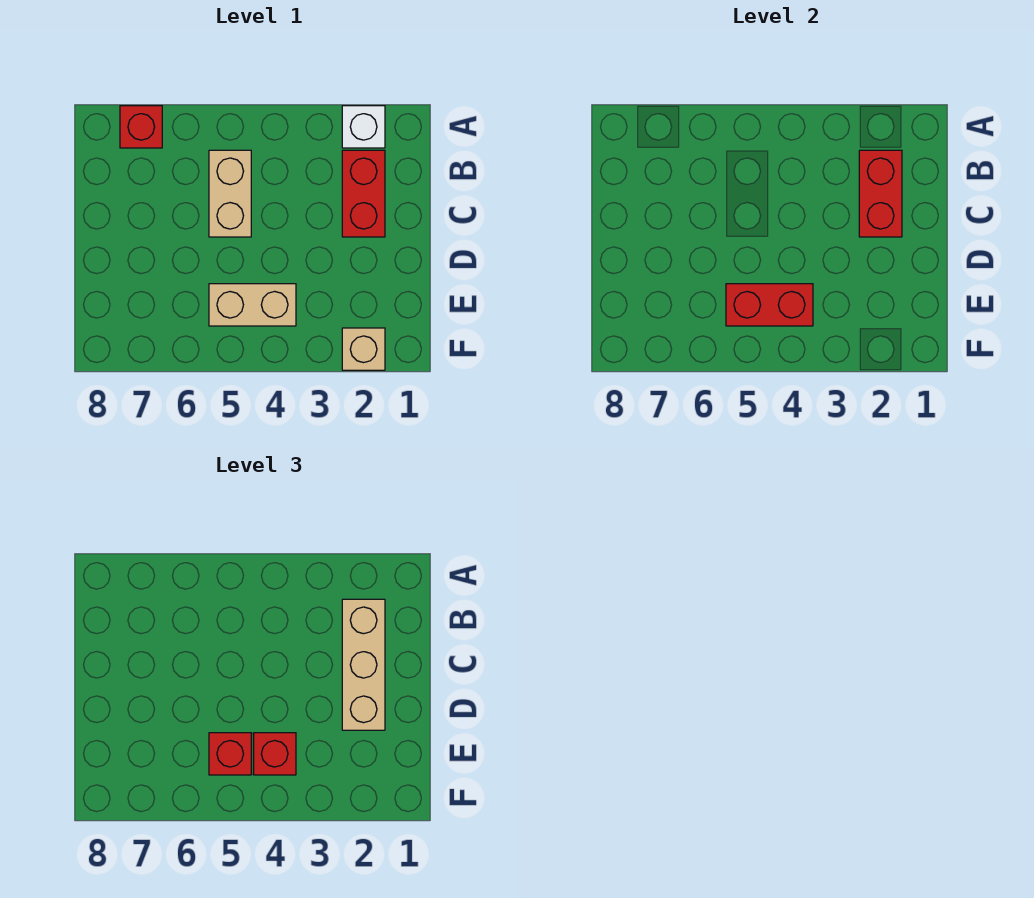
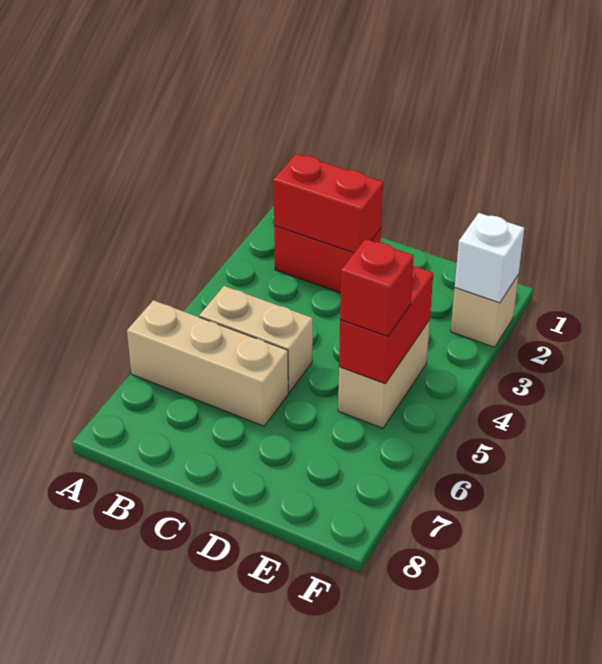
white brick A2 level 1 -> white brick F2 level 2
red brick A7 level 1 -> none
tan brick B2:D2 level 3 -> tan brick A6:C6 level 1
red brick E4 level 3 -> none

